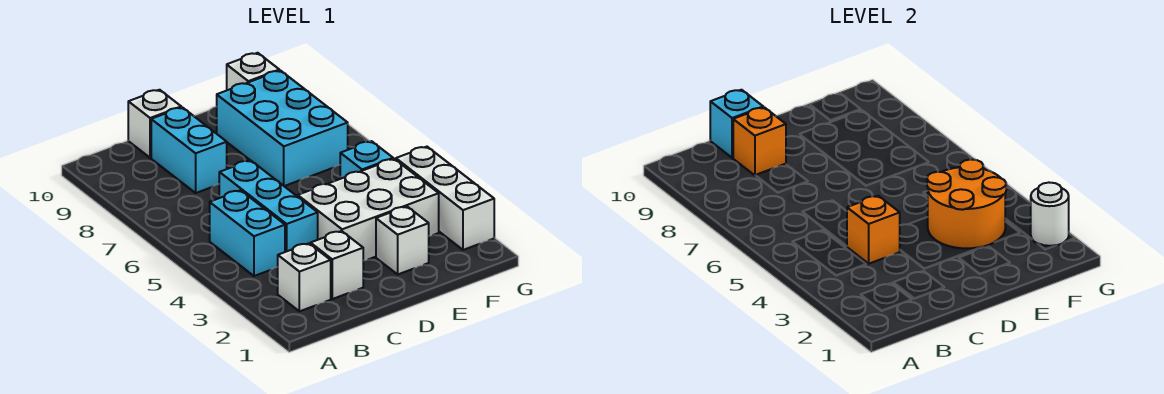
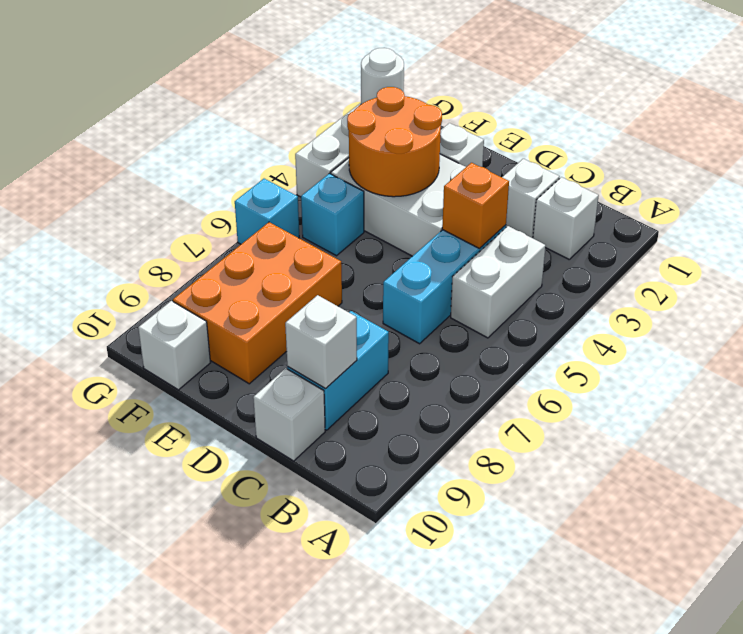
cyan brick B4:B5 level 1 -> white brick B4:B5 level 1
orange brick C9 level 2 -> white brick C9 level 2
cyan brick C10 level 2 -> cyan brick G6 level 1
cyan brick E7:F9 level 1 -> orange brick E7:F9 level 1

